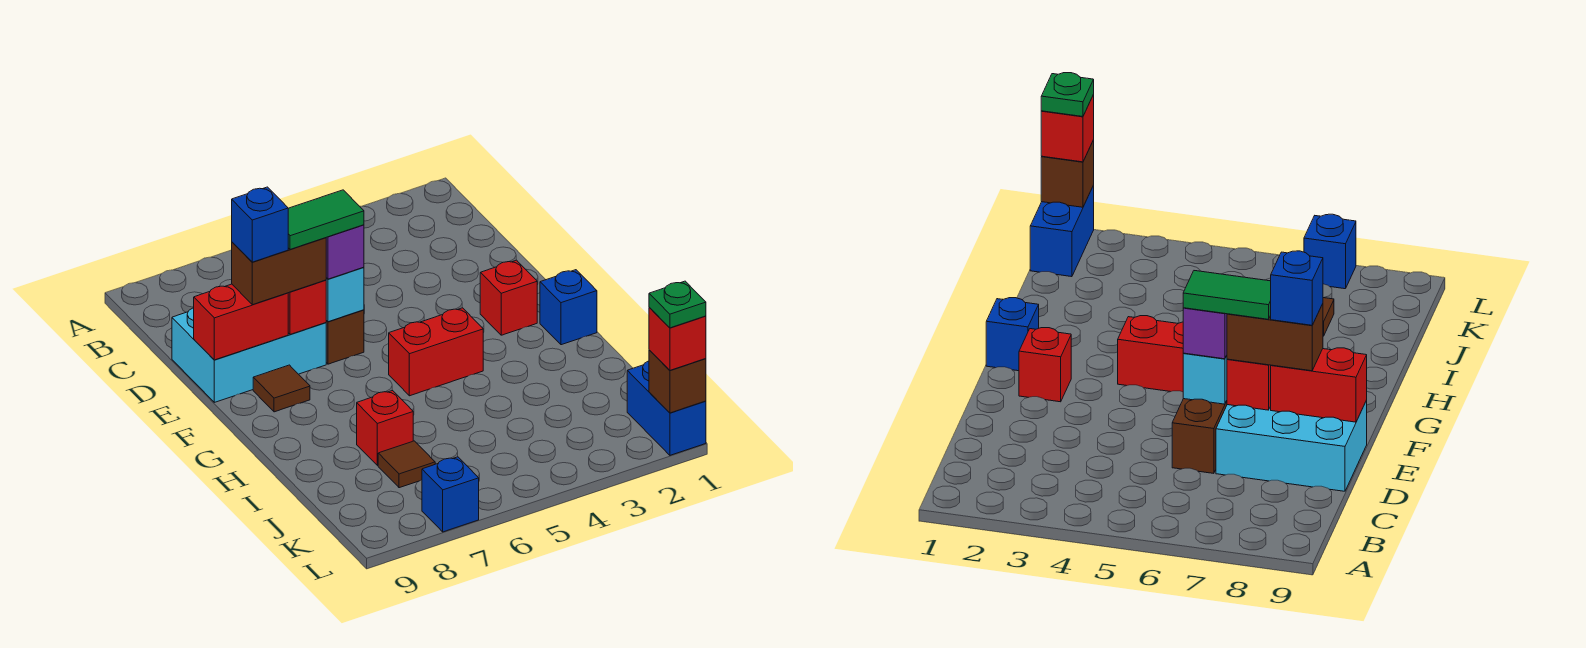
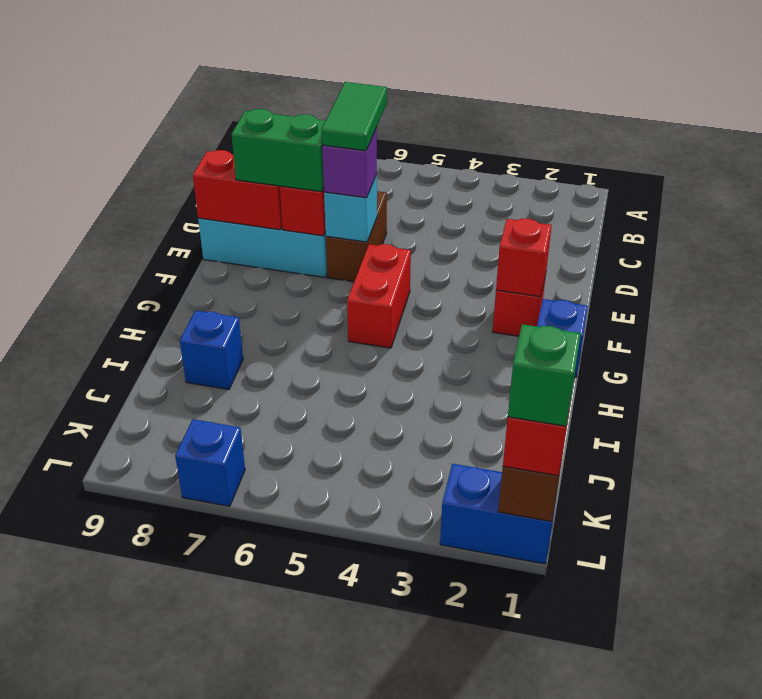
green tile E6:E7 level 4 -> green tile D6:E6 level 4
brown brick E7:E8 level 3 -> green brick E7:E8 level 3
blue brick E8 level 4 -> blue brick I8 level 1
brown tile F8 level 1 -> none
red brick G4:G5 level 1 -> red brick F5:G5 level 1
red brick I7 level 1 -> red brick F2 level 2
brown tile J7 level 1 -> none
blue brick K1:L1 level 1 -> blue brick L1:L2 level 1
green plate L1 level 4 -> green brick L1 level 4

